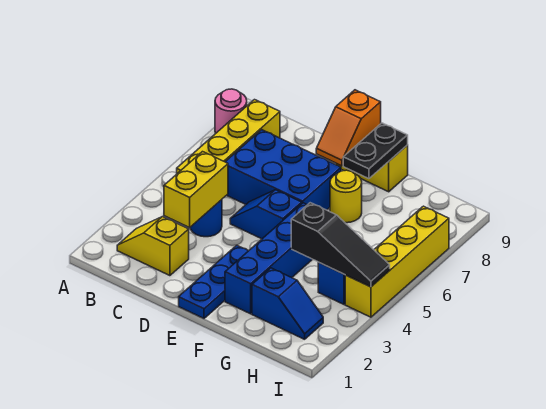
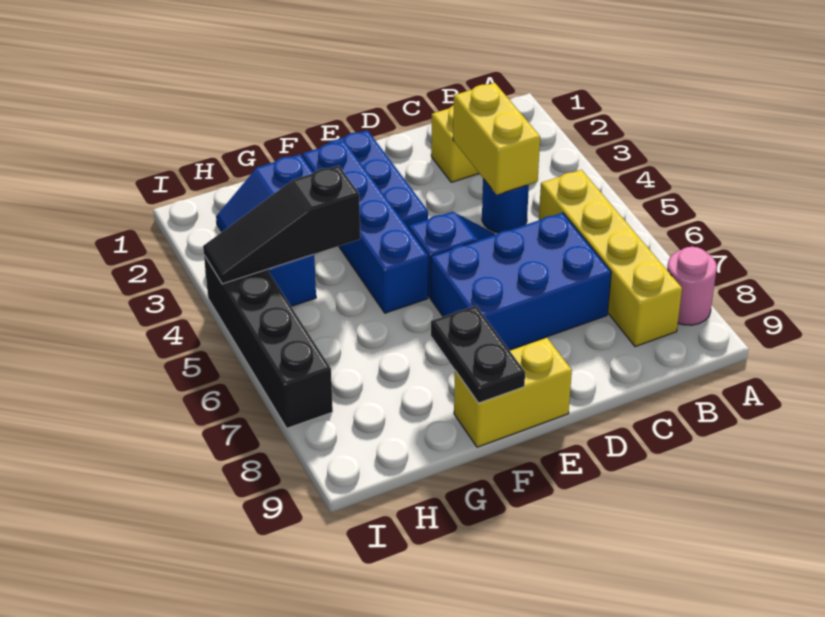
orange slope E8:E9 level 2 top 9 -> none
yellow round brick F7 level 1 -> none
yellow brick I4:I7 level 1 -> black brick I4:I7 level 1

